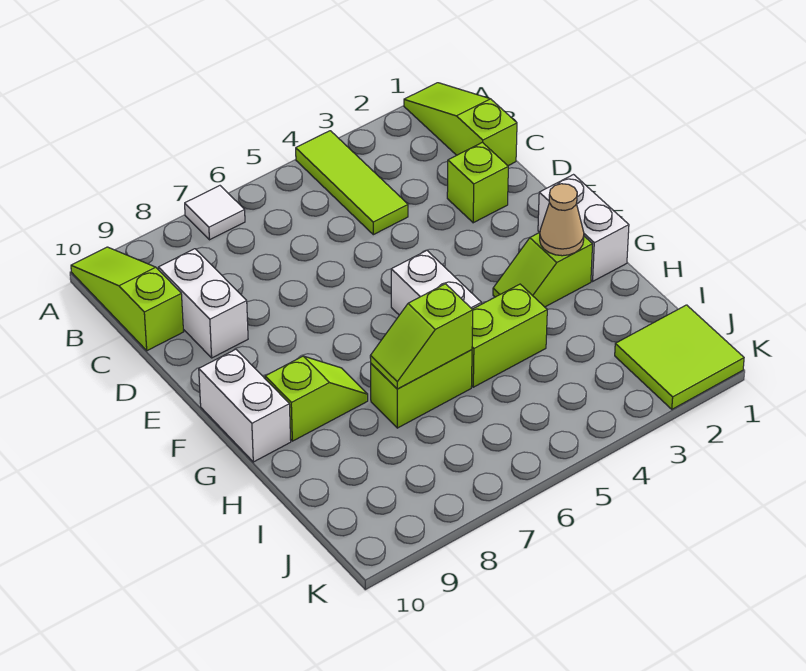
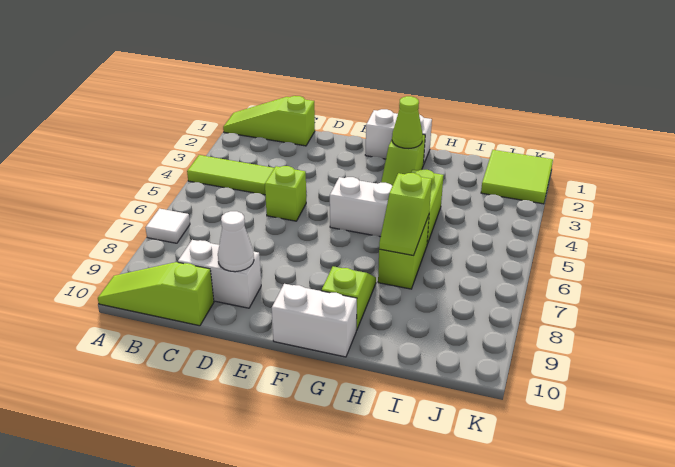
lime brick D2 level 1 -> lime brick D5 level 1
none -> white cone D9 level 2
tan cone G2 level 2 -> lime cone G2 level 2

